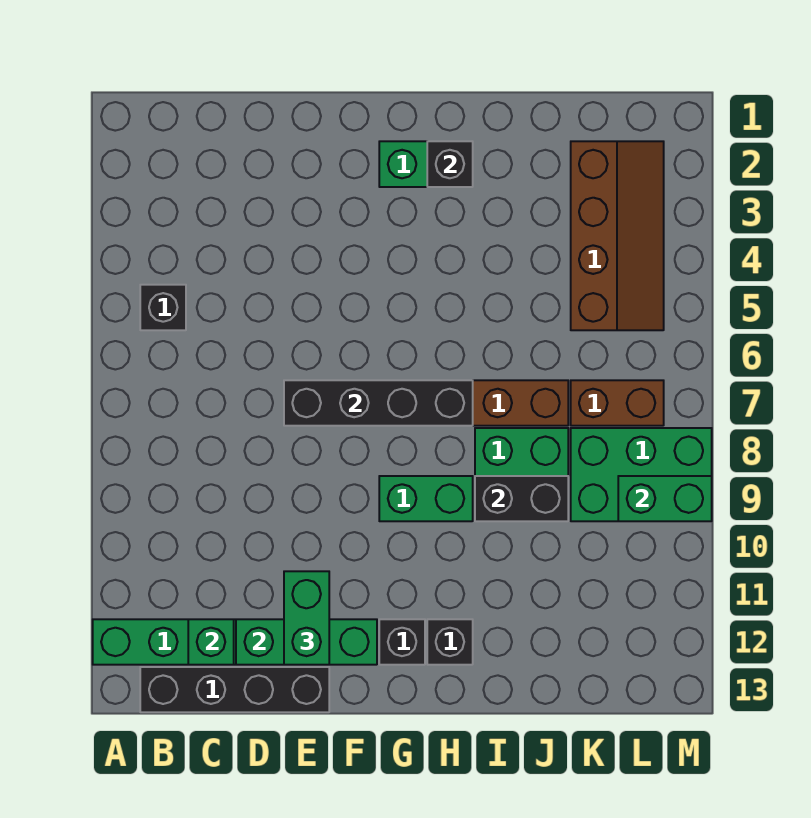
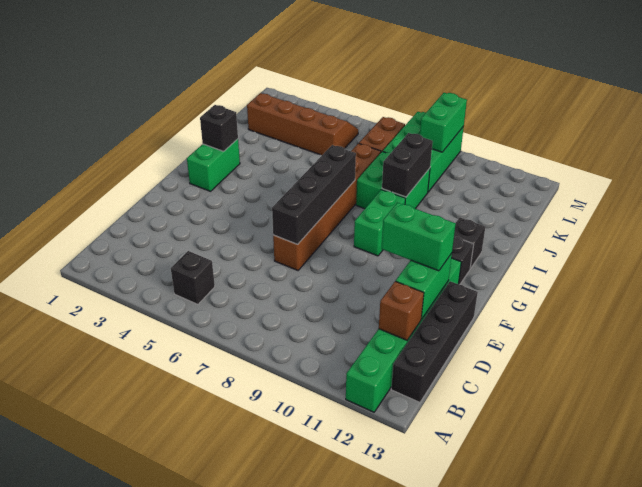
green brick C12 level 2 -> brown brick C12 level 2

